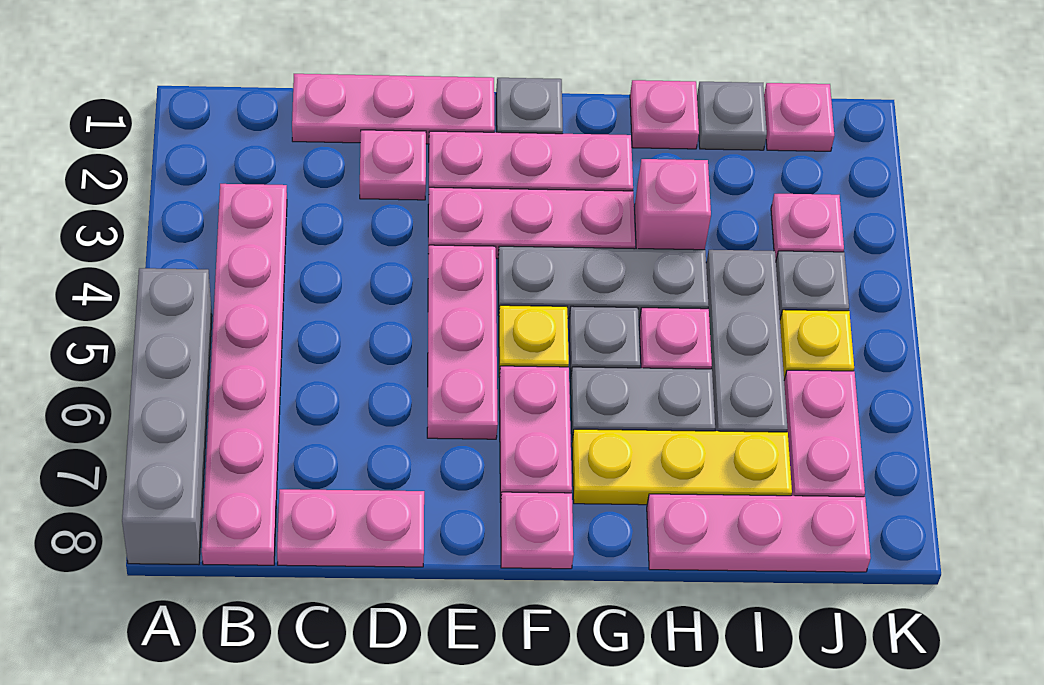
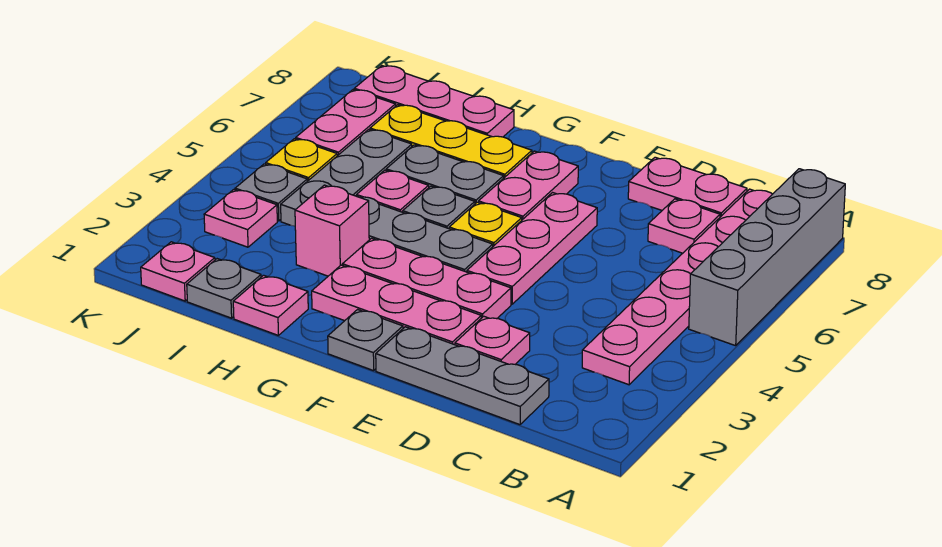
pink plate C1:E1 level 1 -> grey plate C1:E1 level 1
pink plate F8 level 1 -> pink plate C7 level 1

